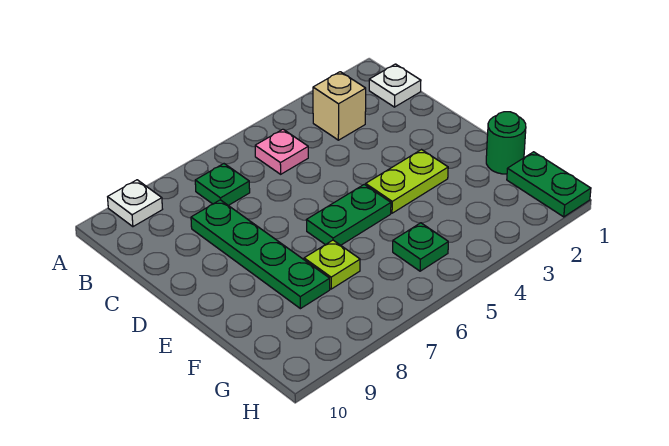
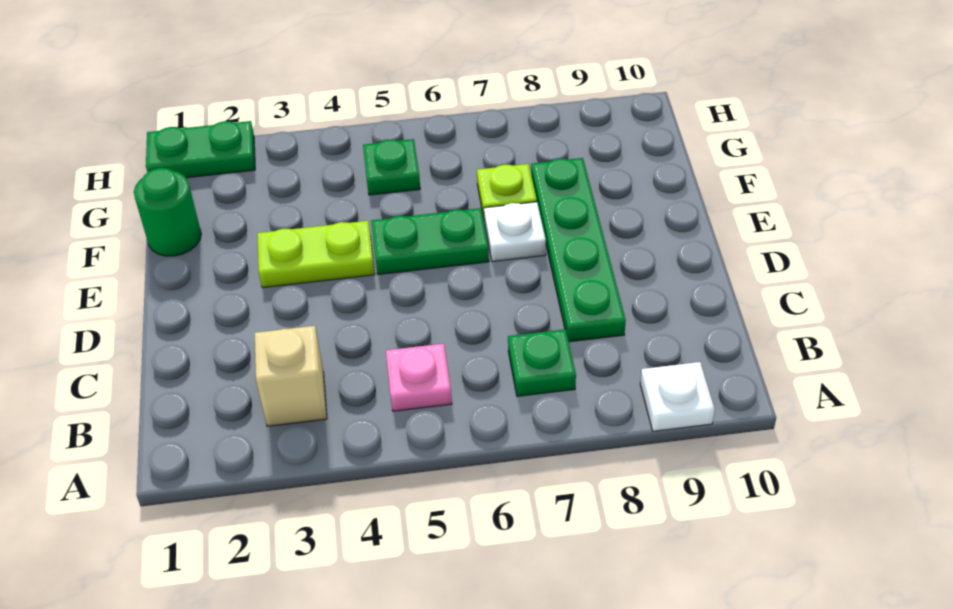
white plate B1 level 1 -> white plate E7 level 1
green plate G1:H1 level 1 -> green plate H1:H2 level 1

